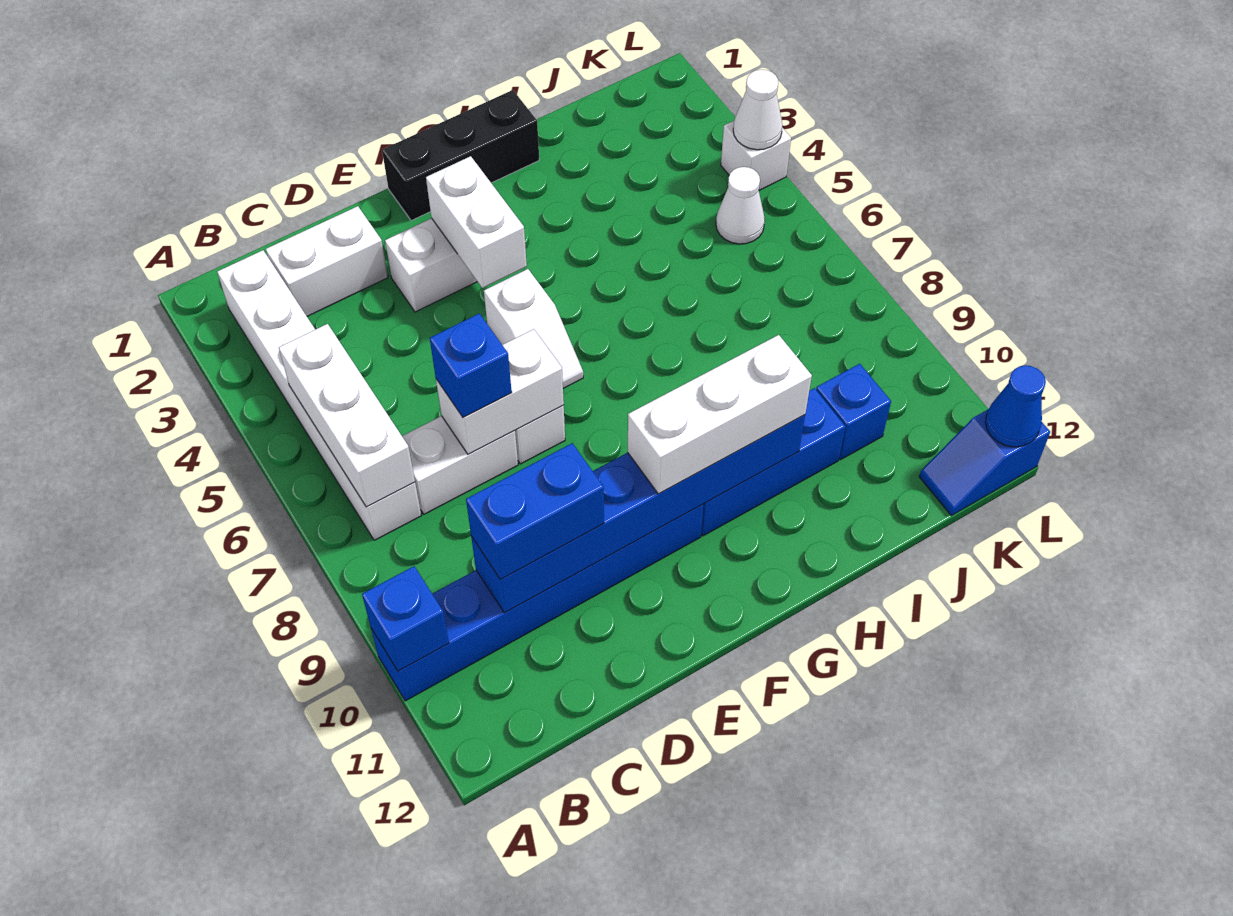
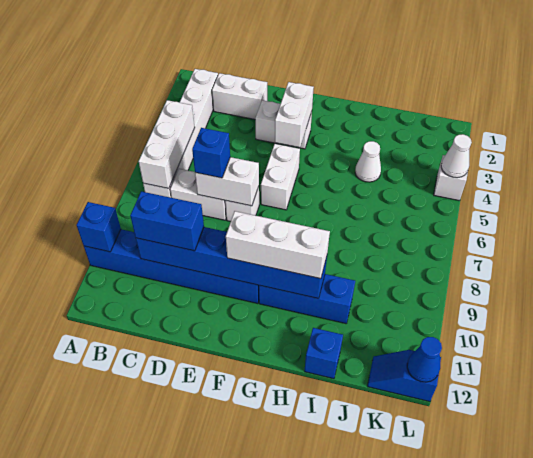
black brick F1:H1 level 1 -> none
white slope F5:F6 level 1 top 5 -> white brick F5:F6 level 1
blue brick J10 level 1 -> blue brick I12 level 1
white cone K5 level 1 -> white cone I4 level 1

